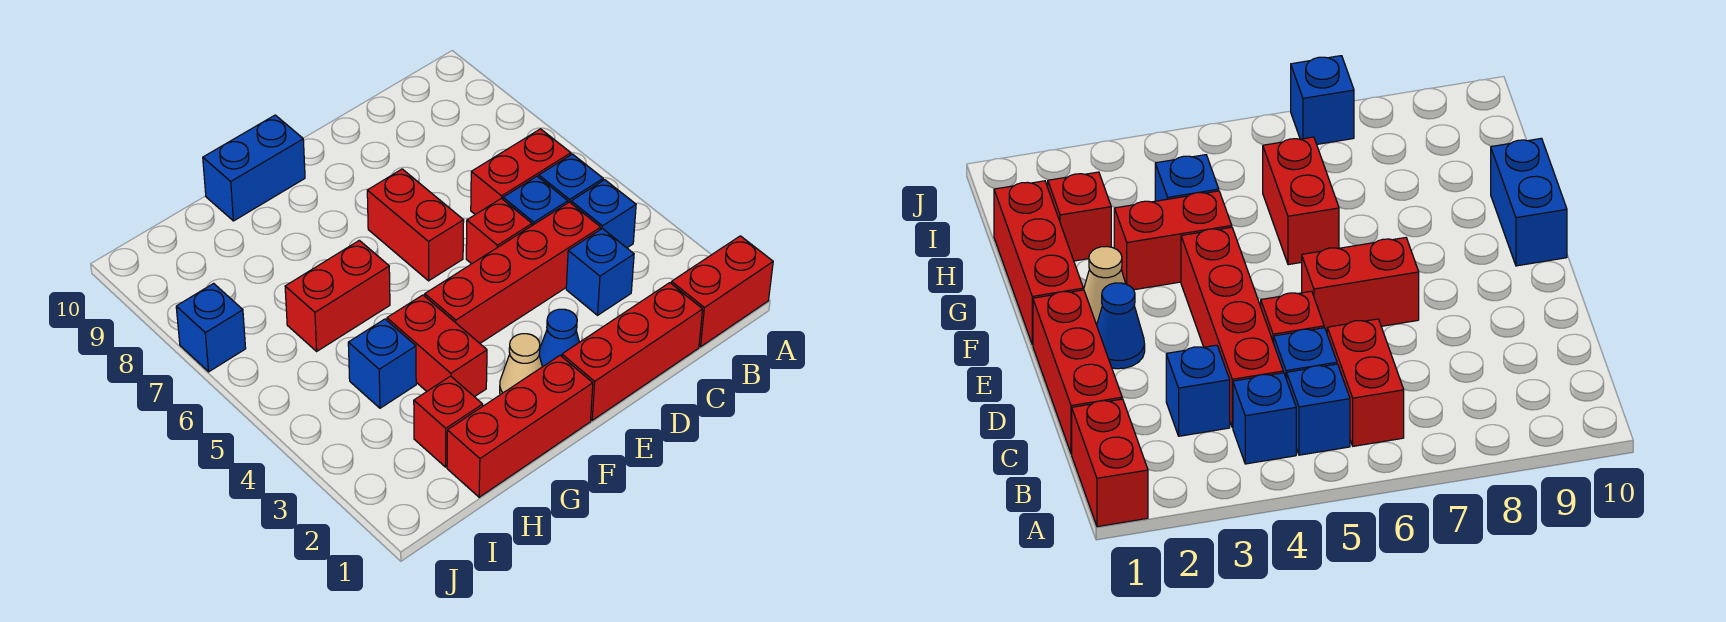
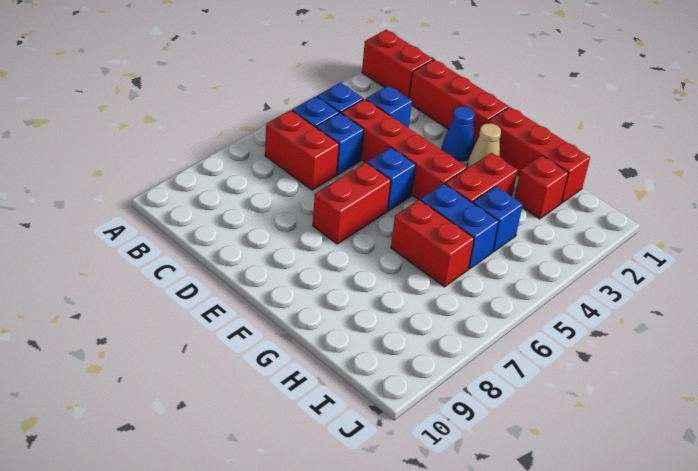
red brick D5 level 1 -> none
blue brick F10:G10 level 1 -> blue brick G5:H5 level 1
blue brick J7 level 1 -> blue brick E5 level 1

